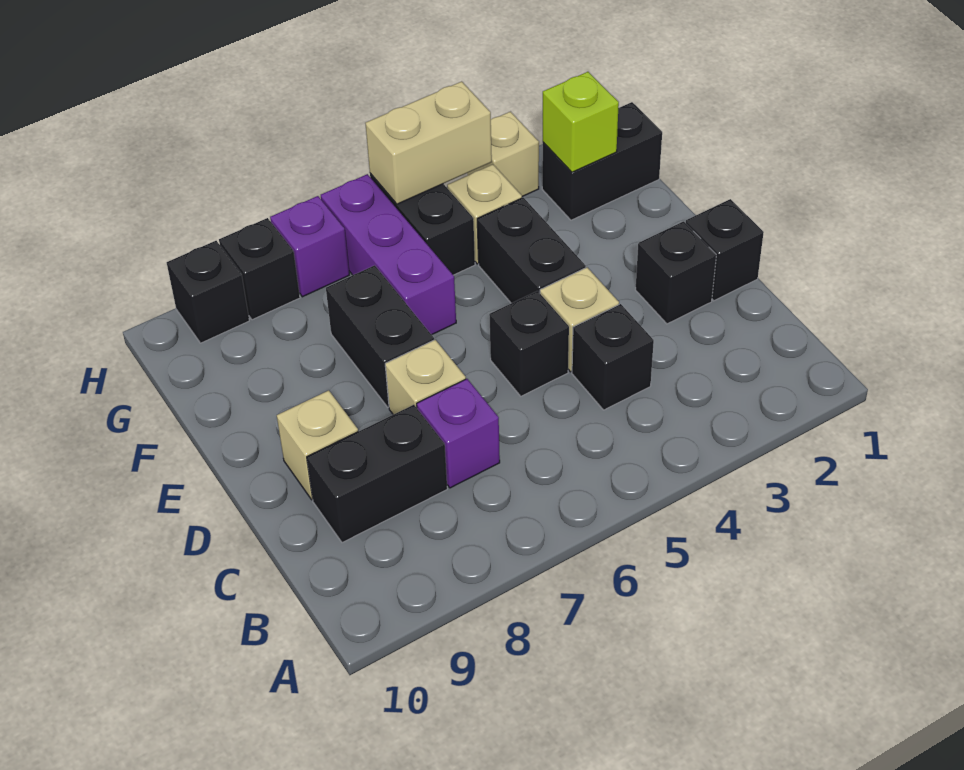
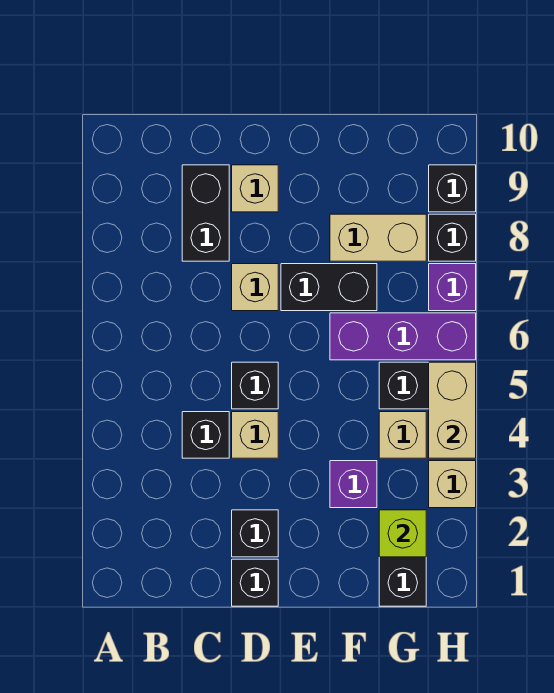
purple brick C7 level 1 -> purple brick F3 level 1
black brick E4:F4 level 1 -> none
none -> tan brick F8:G8 level 1

